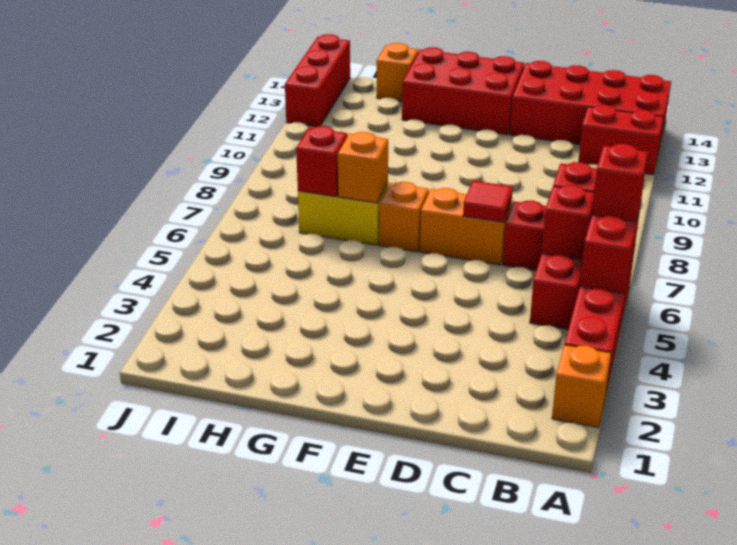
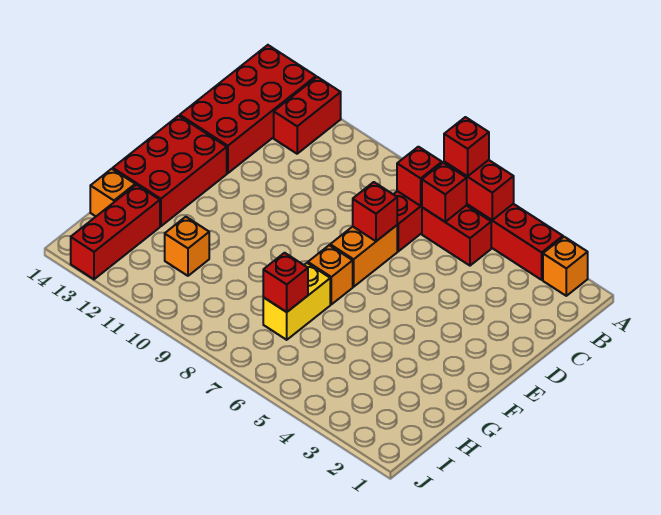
red tile D7 level 2 -> red brick D7 level 2
orange brick G7 level 2 -> orange brick H11 level 1
red brick J12:J14 level 1 -> red brick H13:J13 level 1

